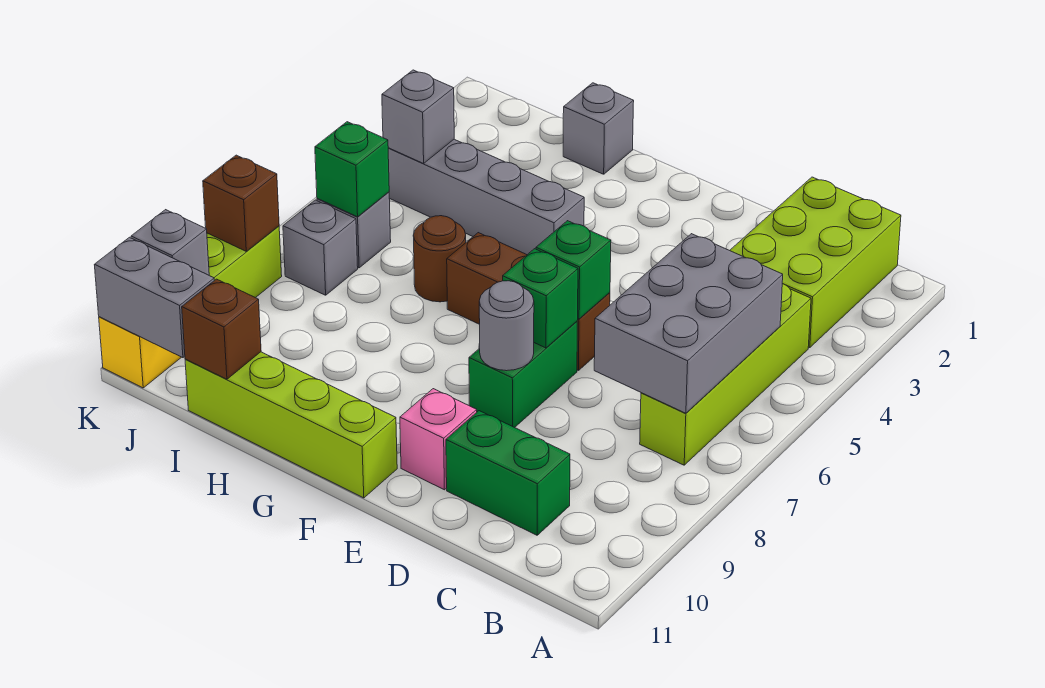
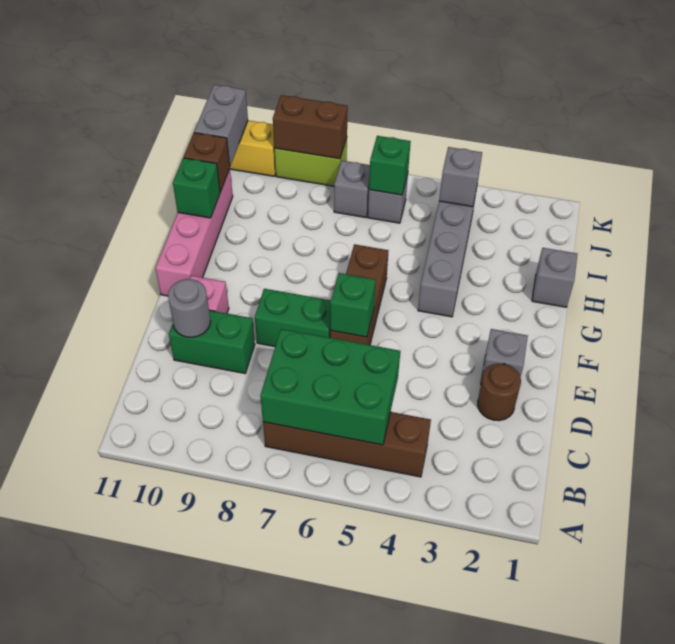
lime brick B1:C3 level 1 -> none
lime brick B4:B7 level 1 -> brown brick B4:B7 level 1
grey brick B5:C7 level 2 -> green brick B5:C7 level 2
green brick C10:D10 level 1 -> green brick D9:D10 level 1
green brick E7 level 2 -> green brick H11 level 2
grey round brick E8 level 2 -> grey round brick D10 level 2
lime brick F11:I11 level 1 -> pink brick F11:I11 level 1
brown round brick H6 level 1 -> brown round brick D2 level 1
brown brick K8 level 2 -> brown brick K8:K9 level 2
grey brick K10 level 2 -> grey brick E2 level 1

